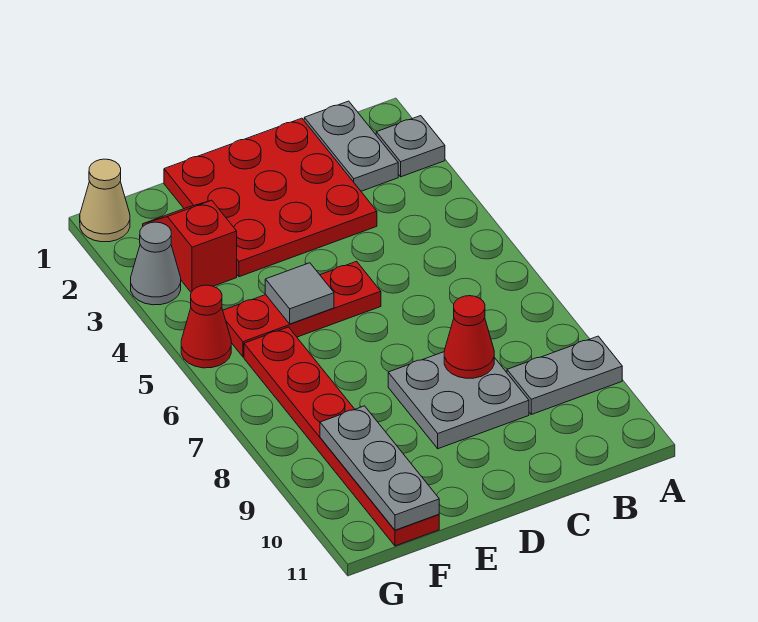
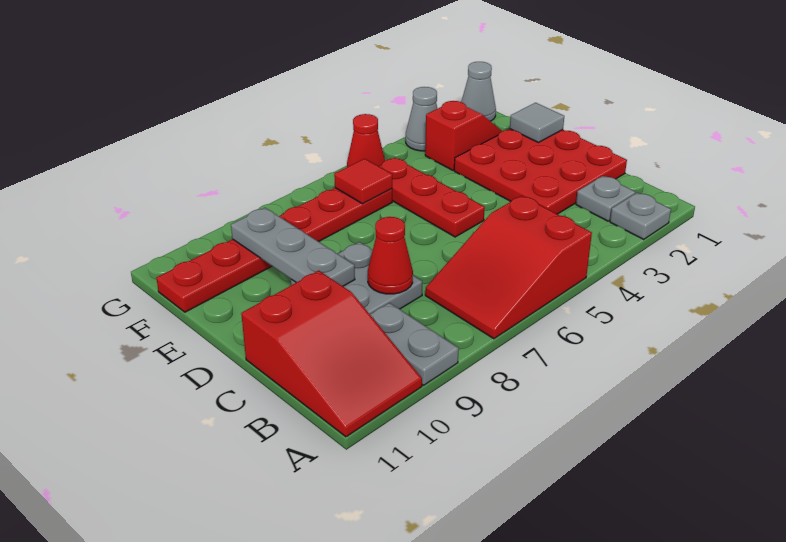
none -> red slope A5:B7 level 1 top 5
none -> red slope A10:C11 level 1 top C
grey plate B1:B2 level 1 -> grey plate B2 level 1
grey tile E5 level 2 -> grey tile E1 level 2
none -> red tile F6 level 2
grey plate F9:F11 level 2 -> grey plate D9:F9 level 2
tan cone G1 level 1 -> grey cone G1 level 1

